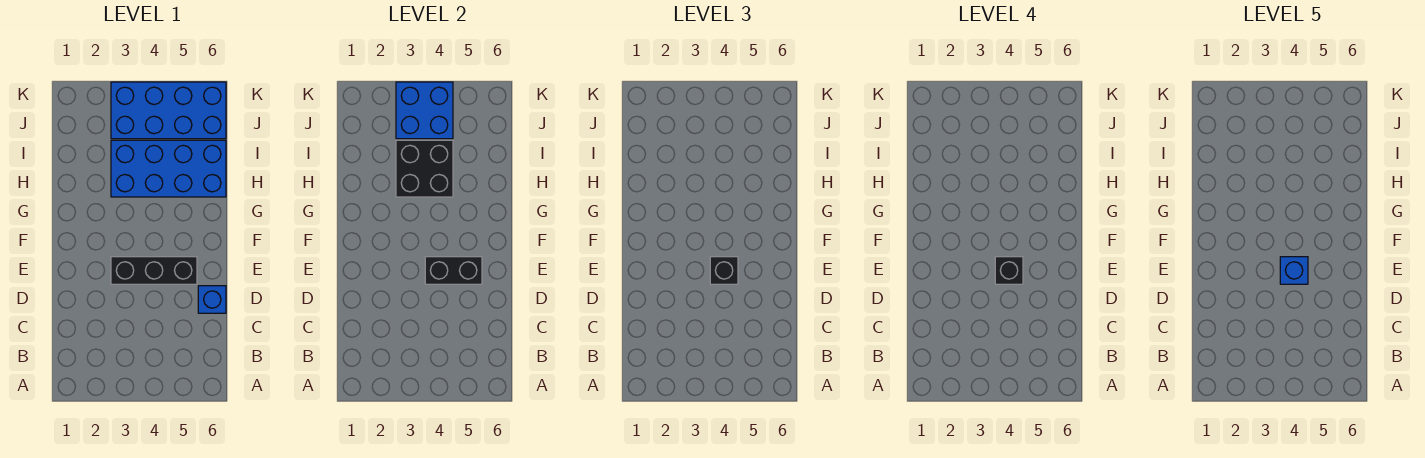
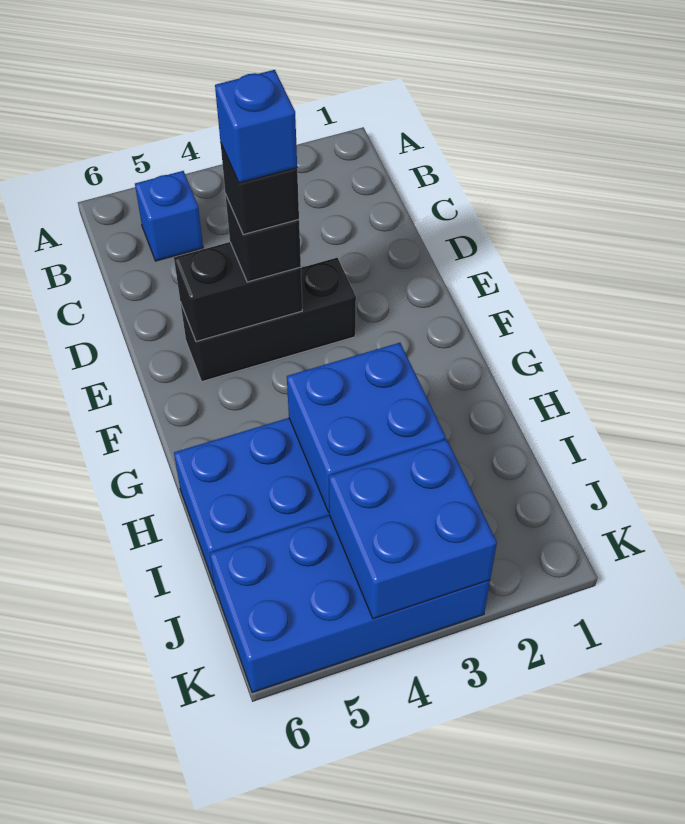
blue brick D6 level 1 -> blue brick B5 level 1
black brick H3:I4 level 2 -> blue brick H3:I4 level 2

